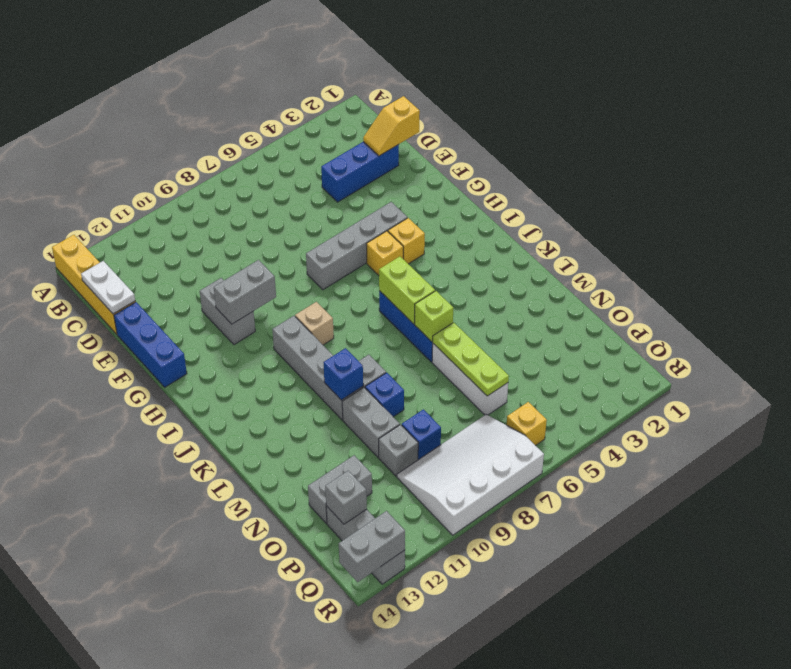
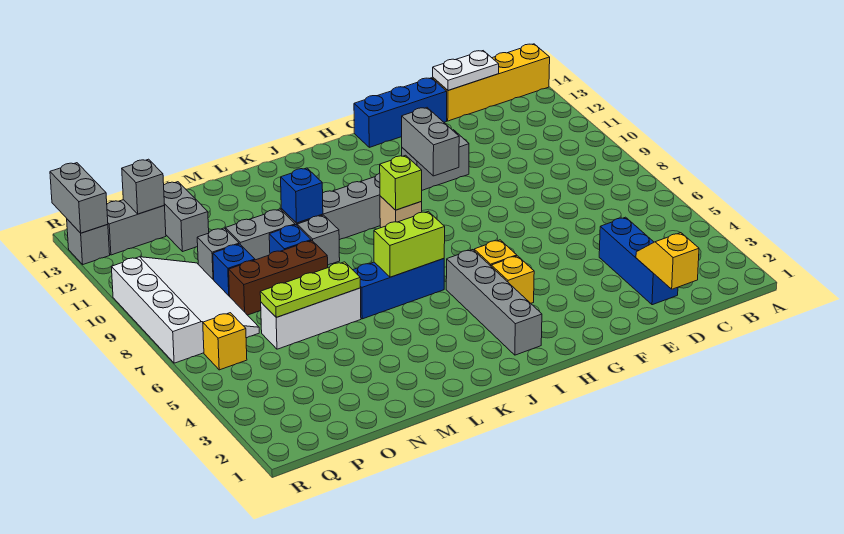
grey brick G4:G7 level 1 -> grey brick I2:I5 level 1
lime brick L6 level 2 -> lime brick I9 level 2
none -> brown brick M8:O8 level 1

